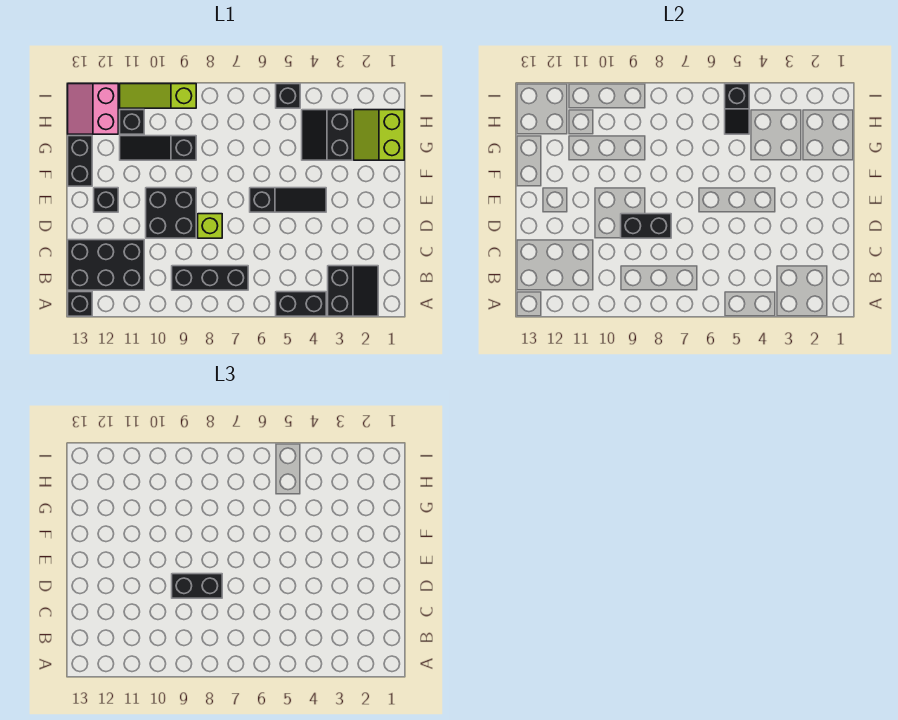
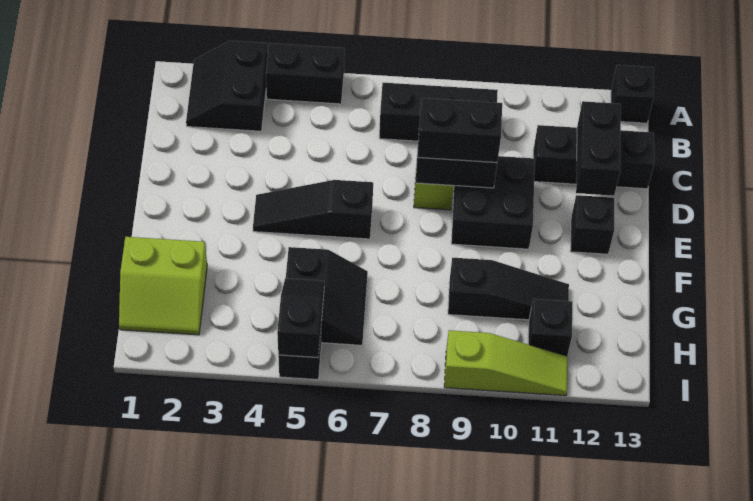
black brick B11:C13 level 1 -> black brick C11:C13 level 1
black brick F13:G13 level 1 -> black brick C12:D12 level 2
lime slope G1:H2 level 1 top 1 -> lime slope G1:H2 level 1 top G
black slope G3:H4 level 1 top 3 -> black slope G5:H6 level 1 top 5
pink slope H12:I13 level 1 top 12 -> none

